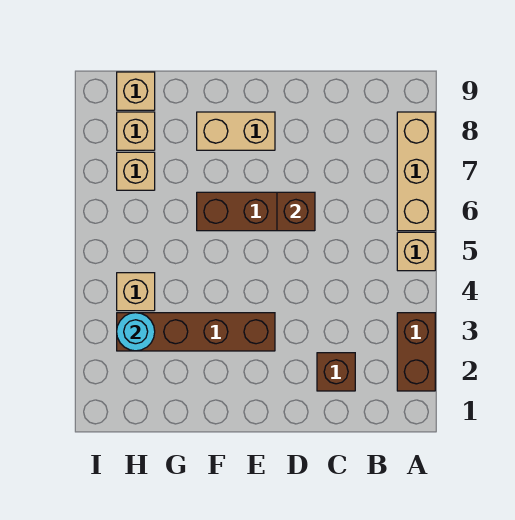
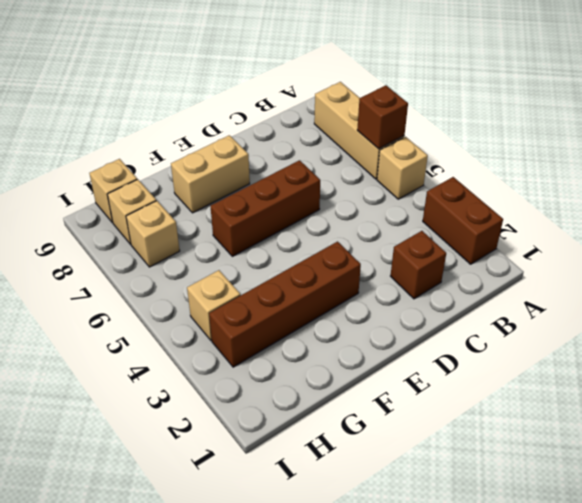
brown brick D6 level 2 -> brown brick A6 level 2
cyan round brick H3 level 2 -> none

